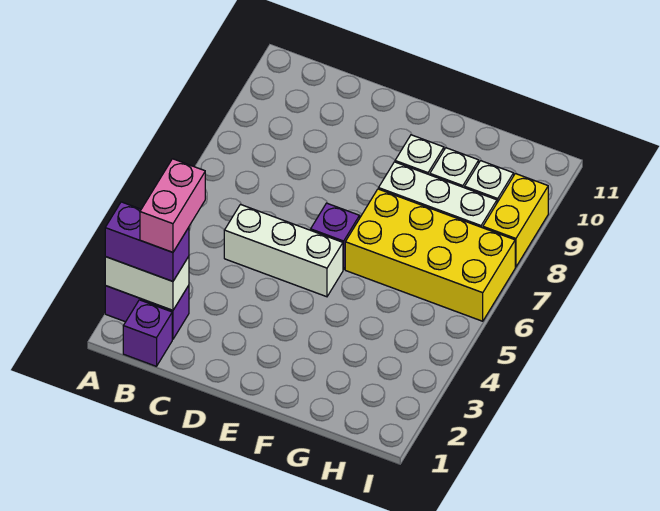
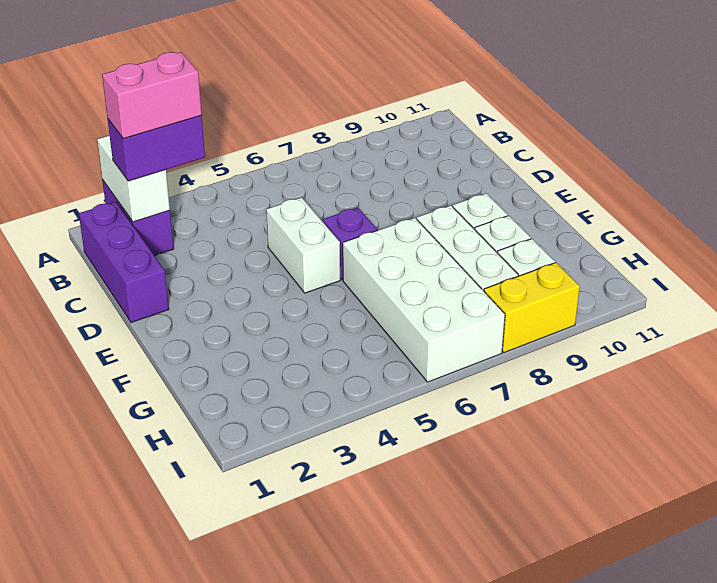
purple brick A2:B2 level 3 -> purple brick B2:B3 level 3
purple brick B1 level 1 -> purple brick B1:D1 level 1
white brick C5:E5 level 1 -> white brick D5:E5 level 1
yellow brick F6:I7 level 1 -> white brick F6:I7 level 1

